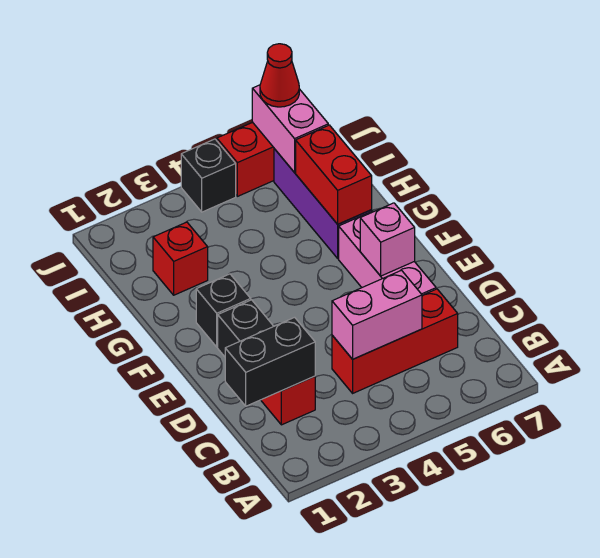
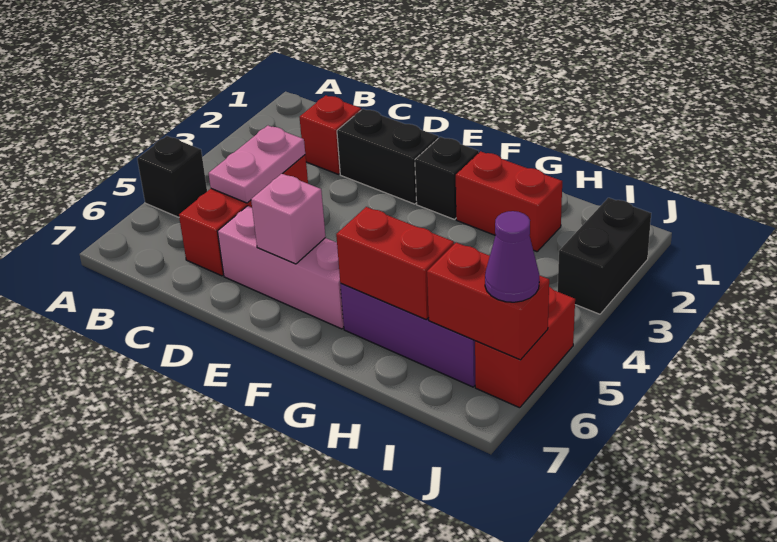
black brick C1:C2 level 2 -> black brick J2:J3 level 1
pink brick C4:C5 level 2 -> pink plate C4:C5 level 2
red brick H2 level 1 -> red brick G2:H2 level 1
pink brick I6:J6 level 2 -> red brick I6:J6 level 2
black brick J4 level 1 -> black brick A5 level 1
red cone J6 level 3 -> purple cone J6 level 3

